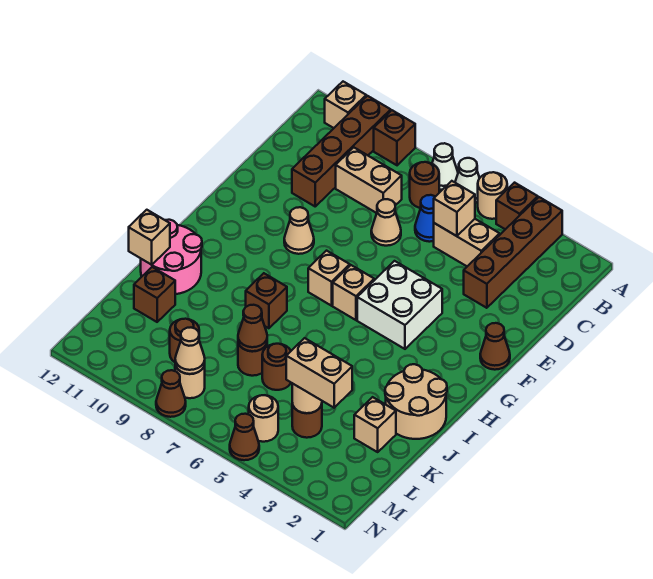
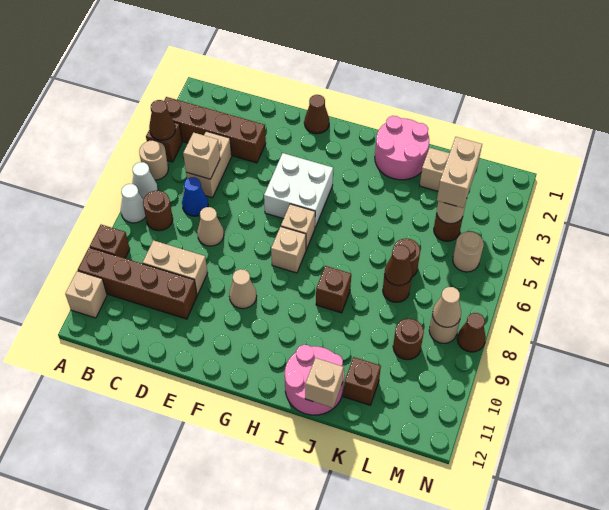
tan brick C8:C9 level 1 -> tan brick C9:D9 level 1
tan round brick I1:J2 level 1 -> pink round brick I1:J2 level 1
brown cone N5 level 1 -> brown cone A4 level 2

